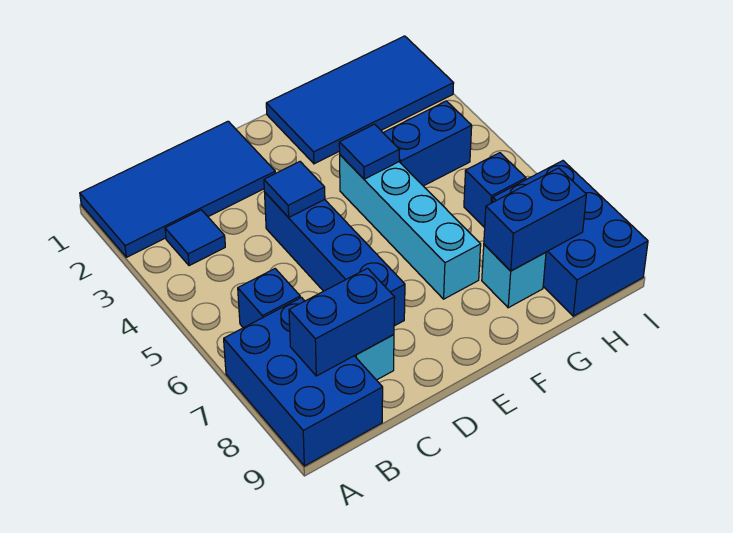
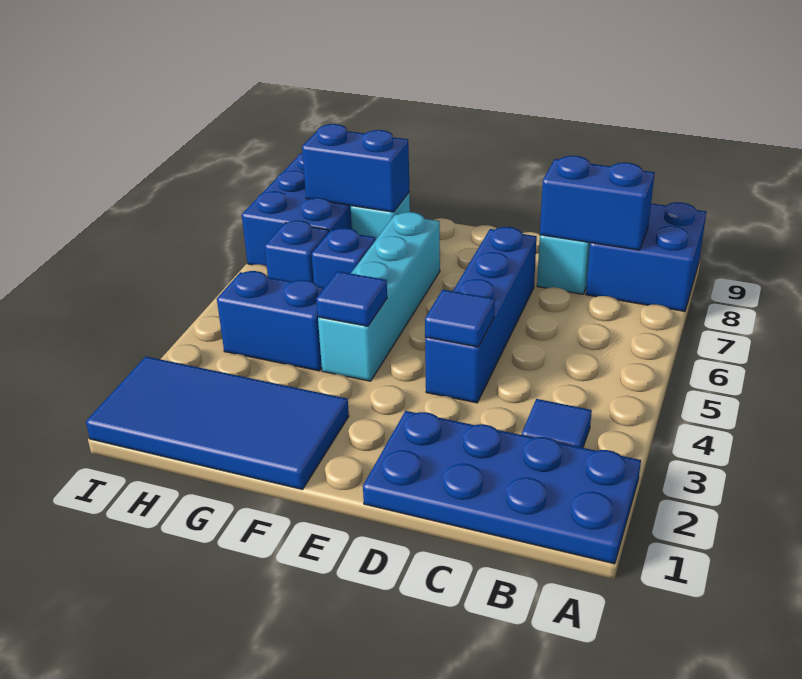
blue tile A1:D2 level 1 -> blue plate A1:D2 level 1
blue brick A7:B9 level 1 -> blue brick A8:B9 level 1
blue brick B6 level 1 -> blue brick G6 level 1

